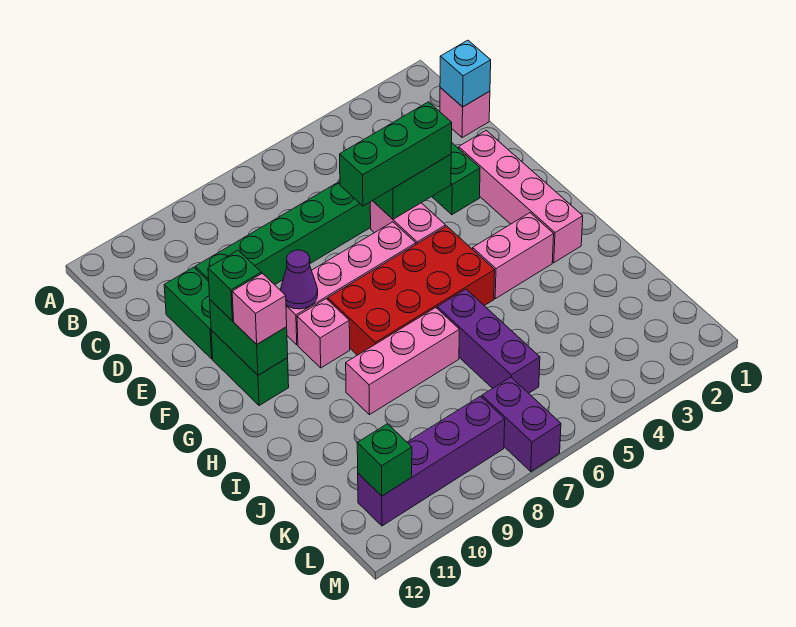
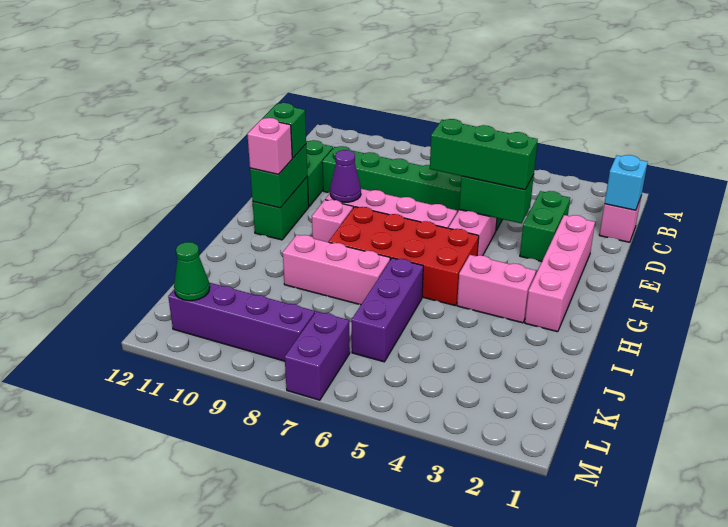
green brick L11 level 2 -> green cone L11 level 2

